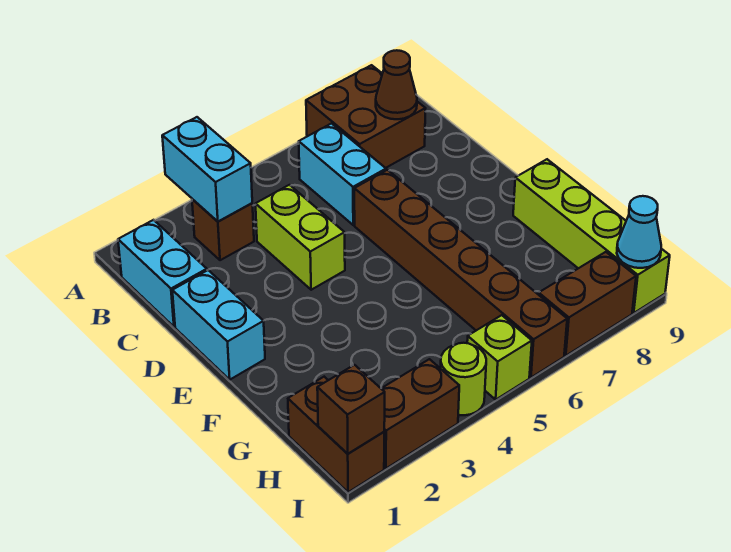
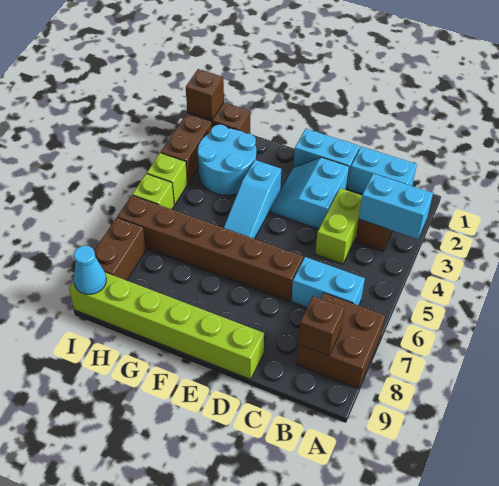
brown cone B8 level 2 -> brown brick B8 level 2
lime brick C4:D4 level 1 -> lime brick C3:C4 level 1
none -> cyan slope D2:E3 level 1 top D
none -> cyan slope F3:F5 level 1 top 3
lime brick F9:I9 level 1 -> lime brick D9:I9 level 1
none -> cyan round brick G2:H3 level 1
lime round brick I4 level 1 -> lime brick I4 level 1

